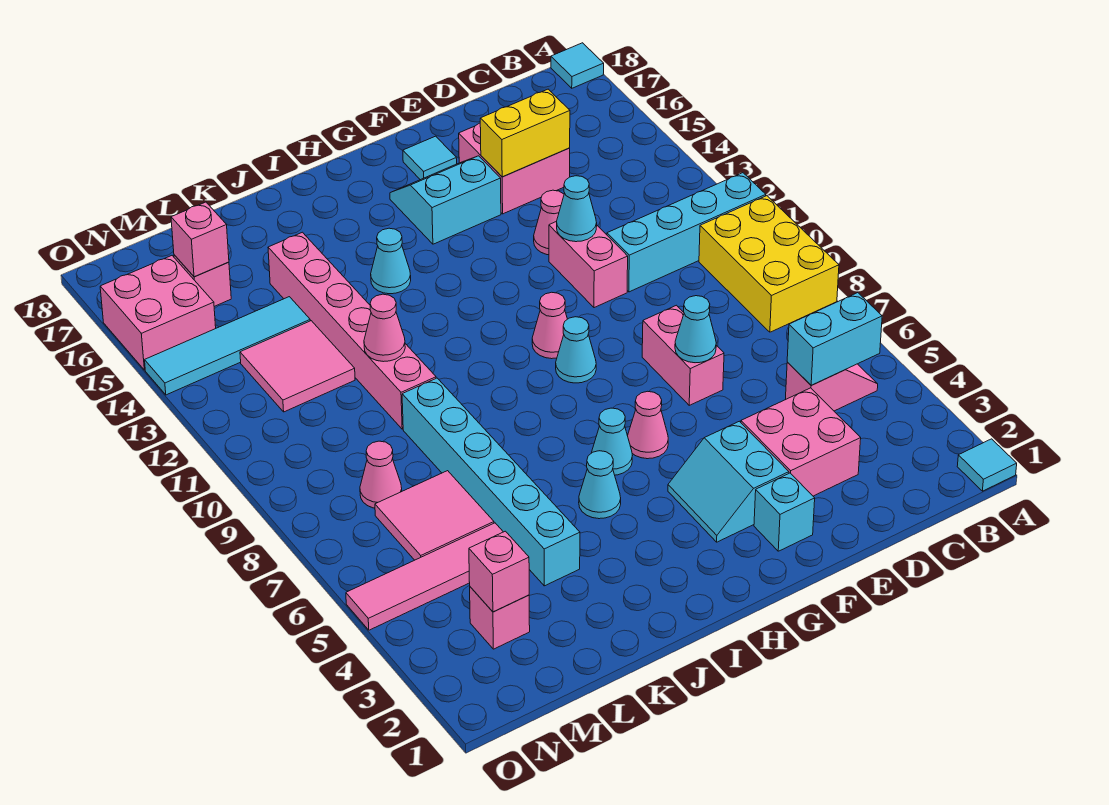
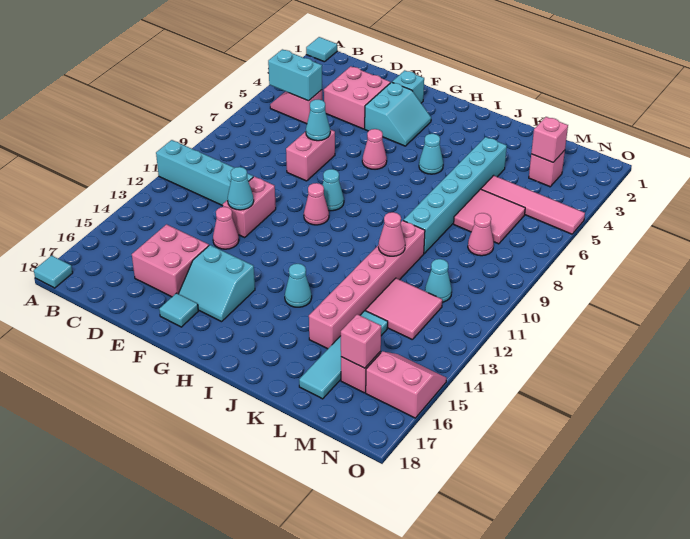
yellow brick A8:B10 level 1 -> none
yellow brick D15:E15 level 2 -> none
cyan cone H6 level 1 -> cyan cone M11 level 1
cyan tile L14:O14 level 1 -> cyan tile L14:L17 level 1
pink brick N15:O16 level 1 -> pink slope N15:O16 level 1 top 16

